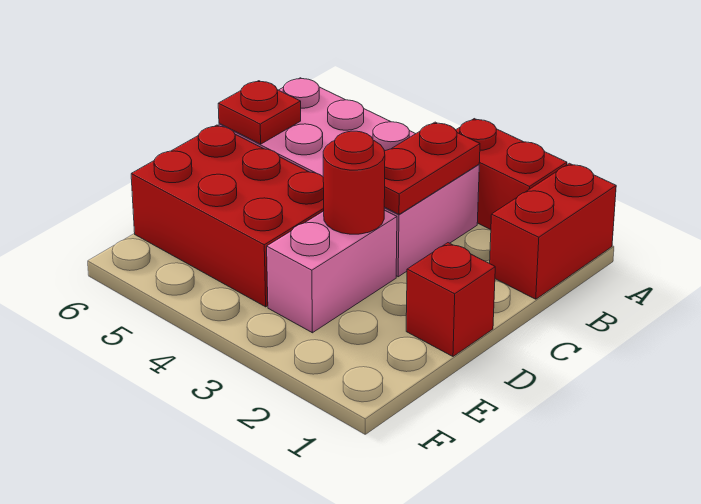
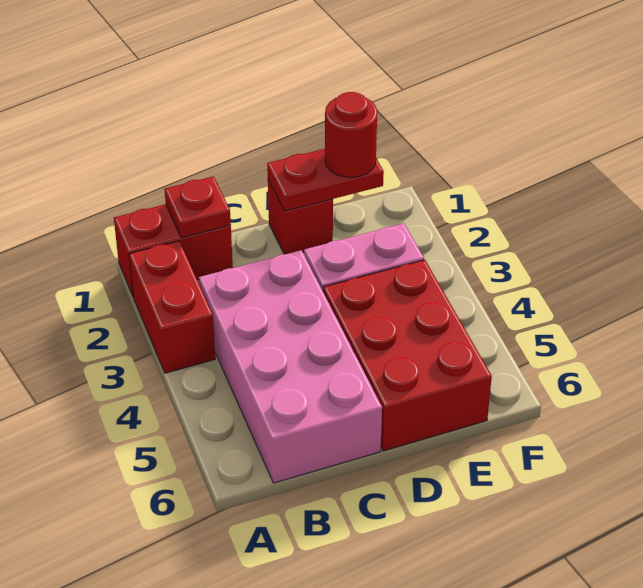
red plate B3:C3 level 2 -> red plate D1:E1 level 2
red plate C6 level 2 -> red plate B1 level 2
red round brick D3 level 2 -> red round brick E1 level 3

